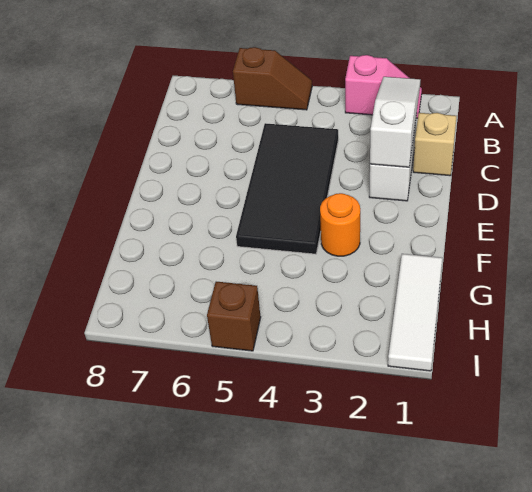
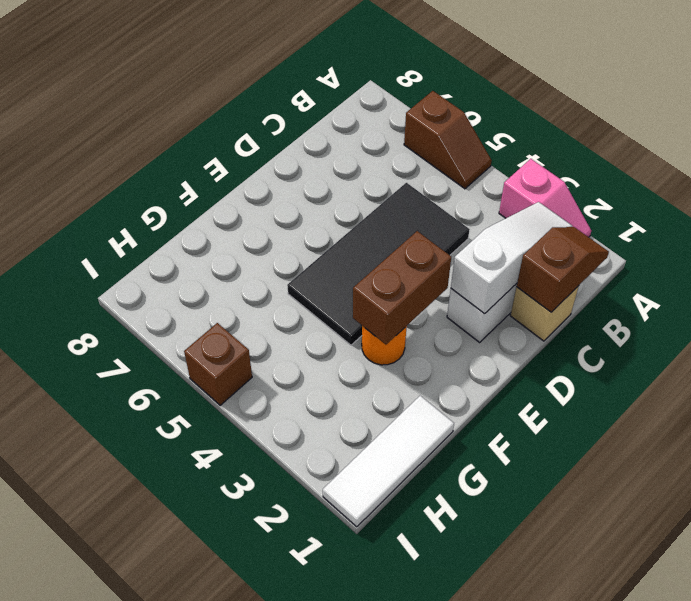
none -> brown slope B1:C1 level 2 top C
none -> brown brick E3:F3 level 2

